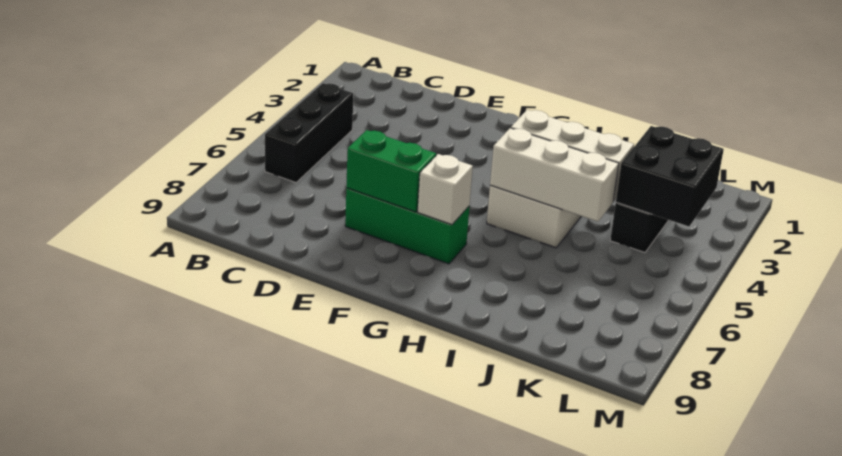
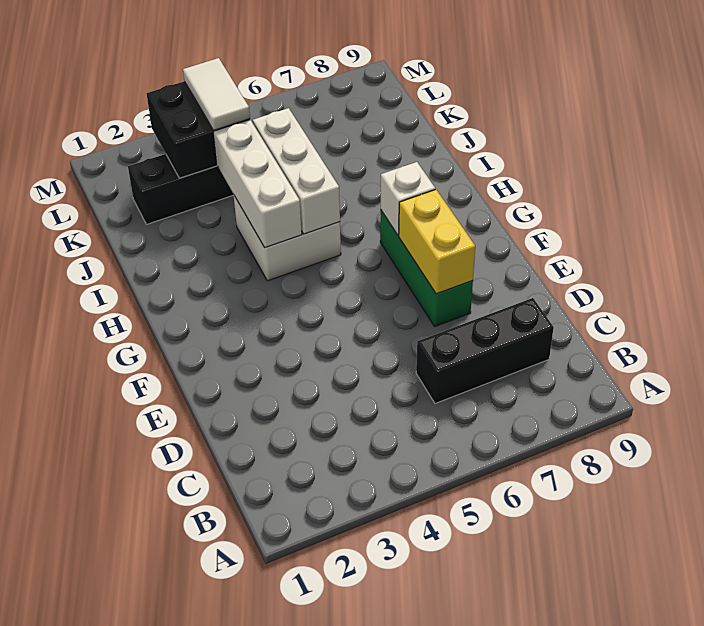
black brick B4:B6 level 1 -> black brick C6:C8 level 1
green brick E7:F7 level 2 -> yellow brick E7:F7 level 2
none -> white tile K4:L4 level 3

